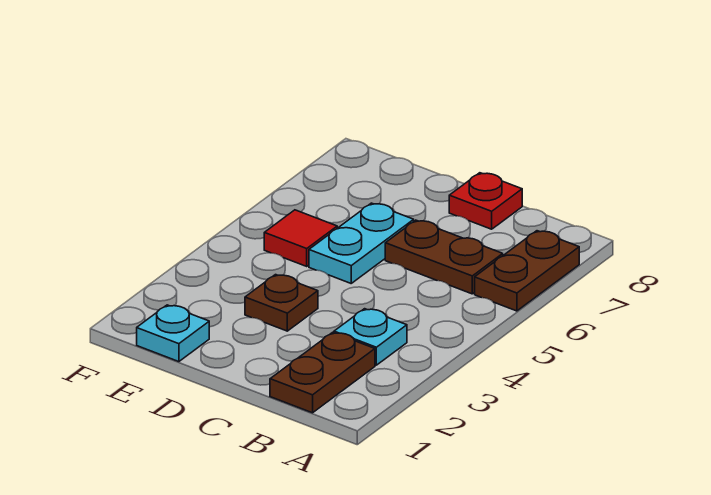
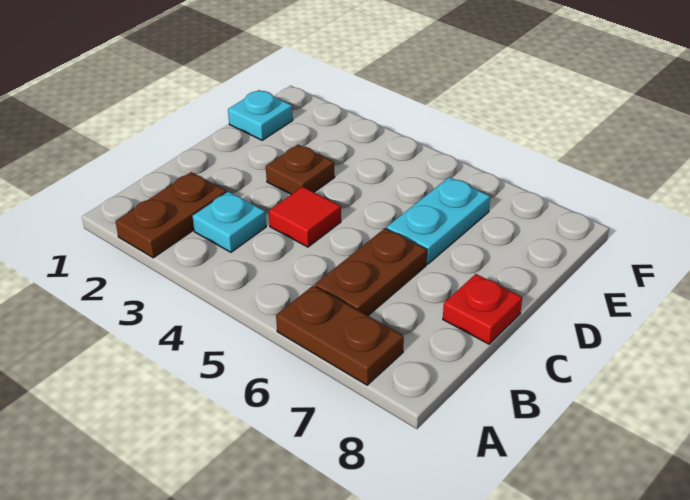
brown plate B1:B2 level 1 -> brown plate A2:B2 level 1
cyan plate D5:D6 level 1 -> cyan plate D6:E6 level 1
red tile E5 level 1 -> red tile C4 level 1

